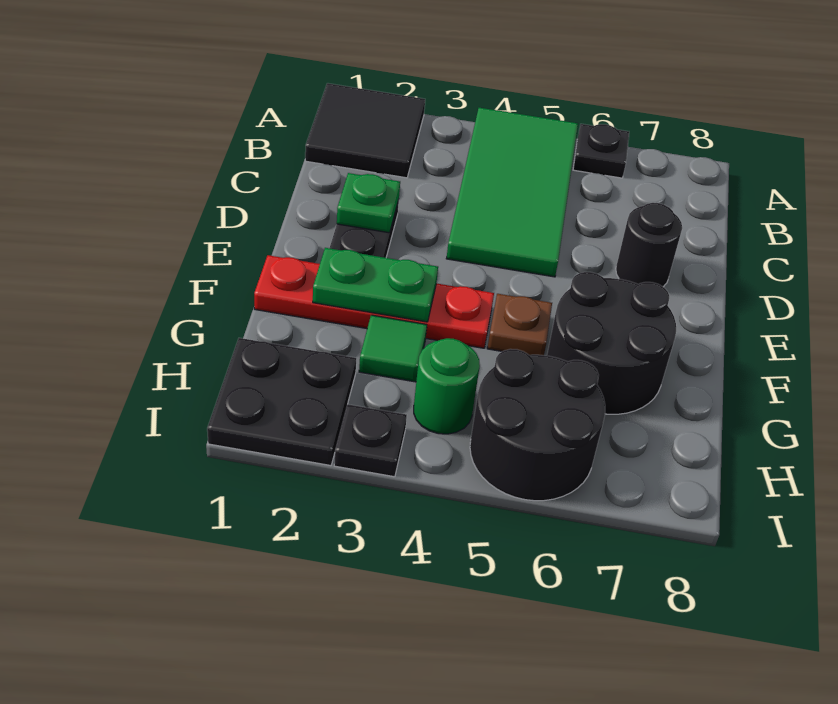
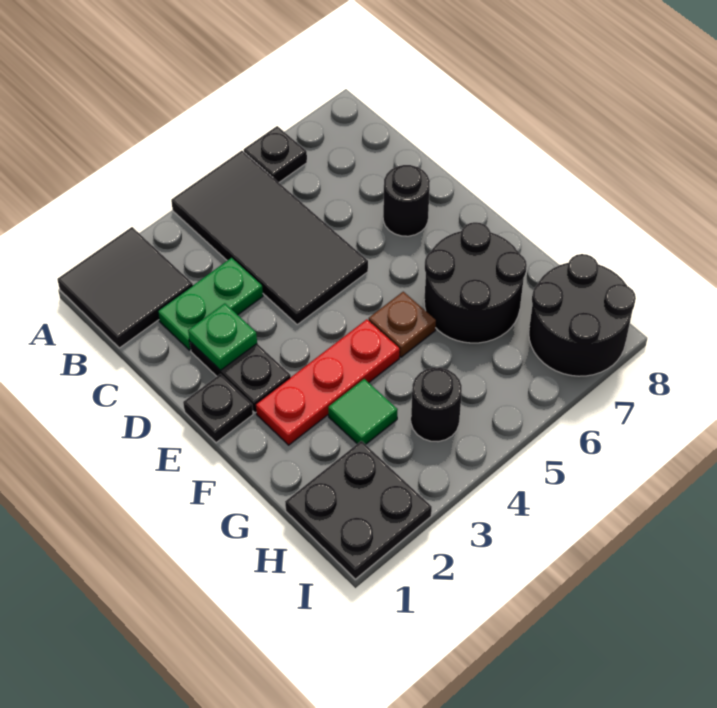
green tile A4:D5 level 1 -> black tile A4:D5 level 1
red plate F1:F4 level 1 -> red plate F2:F4 level 1
green plate F2:F3 level 2 -> green plate C2:C3 level 1
green round brick H4 level 1 -> black round brick H4 level 1
black round brick H5:I6 level 1 -> black round brick H7:I8 level 1
black plate I3 level 1 -> black plate E1 level 1

